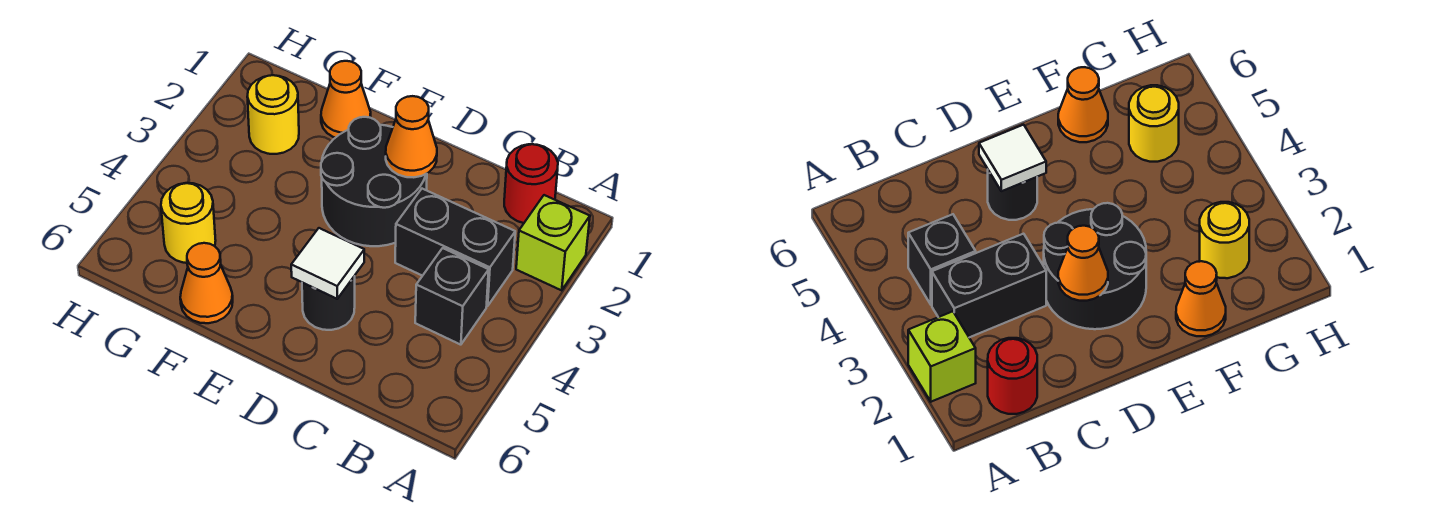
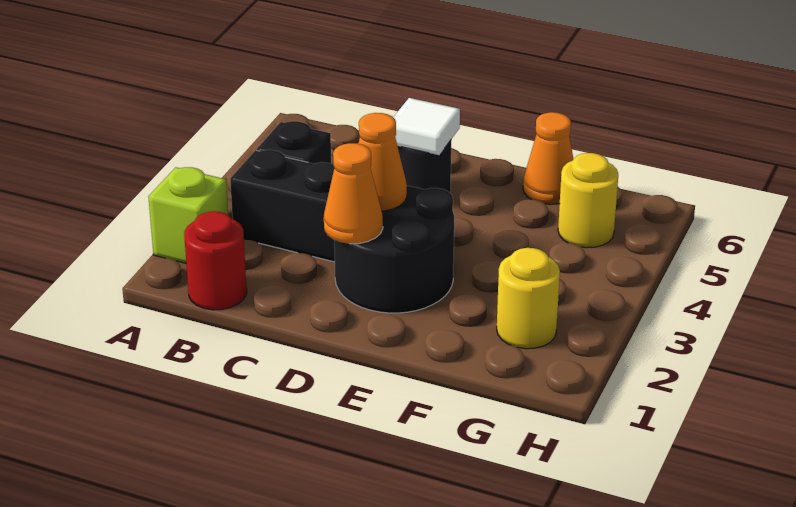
orange cone F1 level 1 -> orange cone D3 level 2

